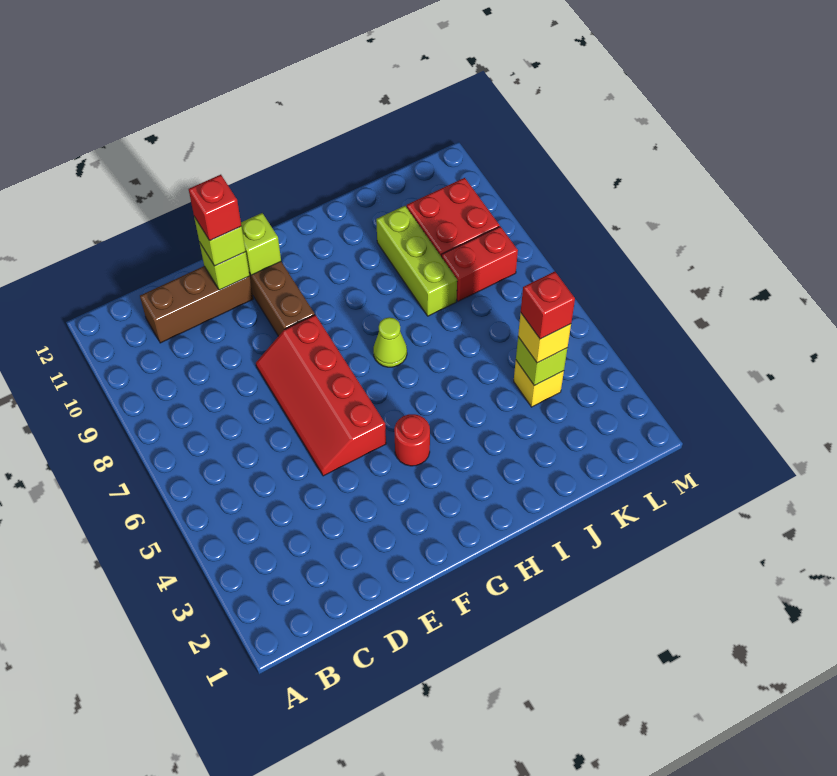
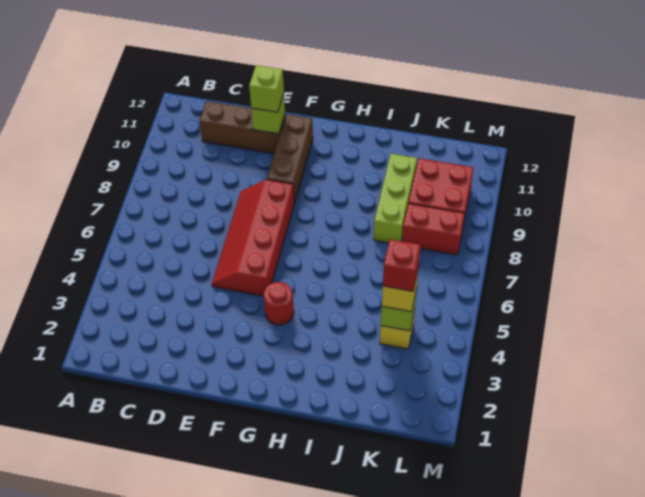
red brick E11 level 4 -> none
lime brick F11 level 2 -> none
lime cone H7 level 1 -> none

